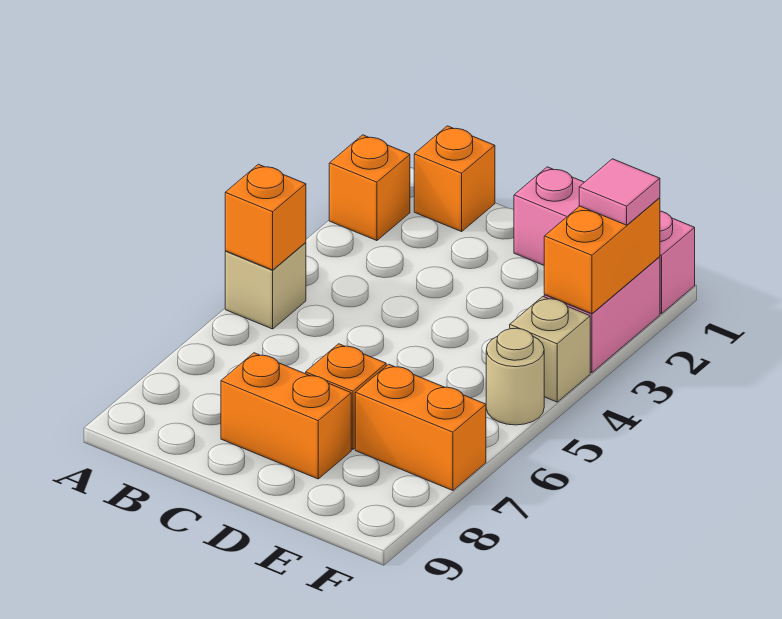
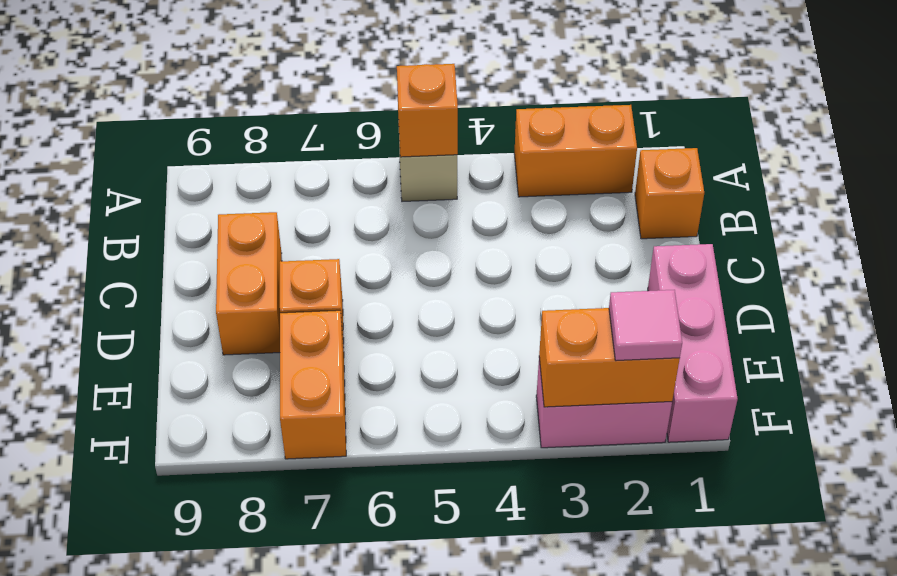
orange brick A2 level 1 -> orange brick A2:A3 level 1
tan brick F4 level 1 -> none
tan round brick F5 level 1 -> none

